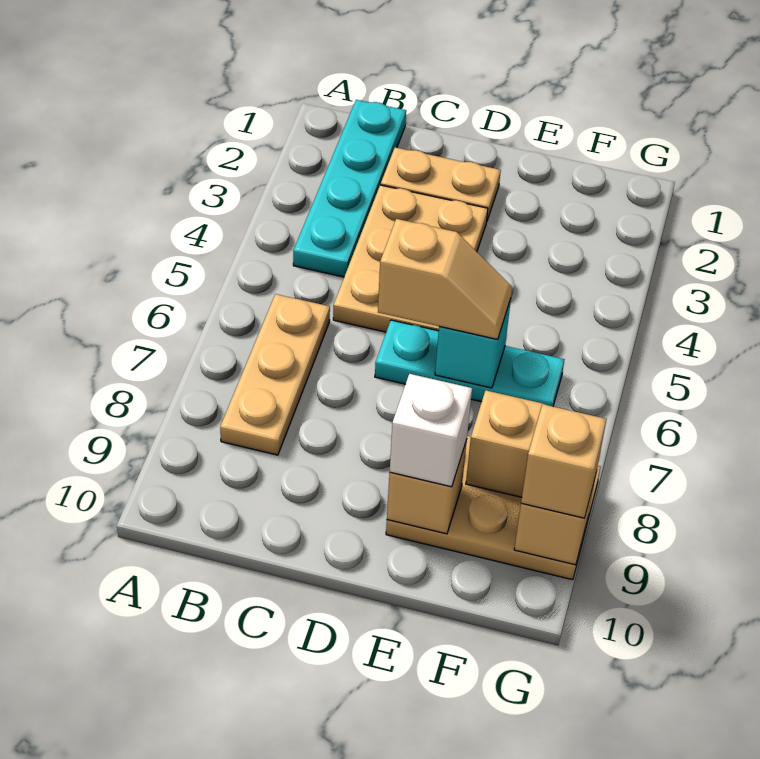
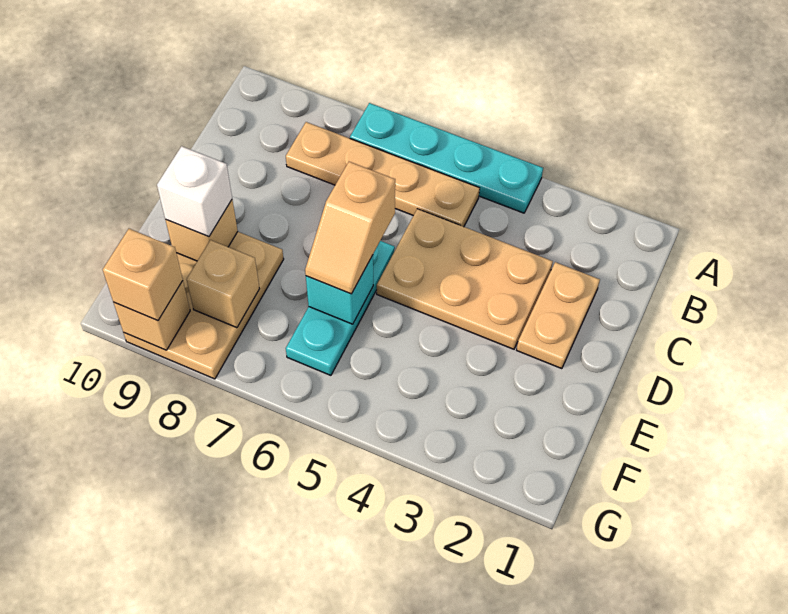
cyan plate B1:B4 level 1 -> cyan plate A4:A7 level 1
tan plate B6:B8 level 1 -> tan plate B5:B8 level 1

